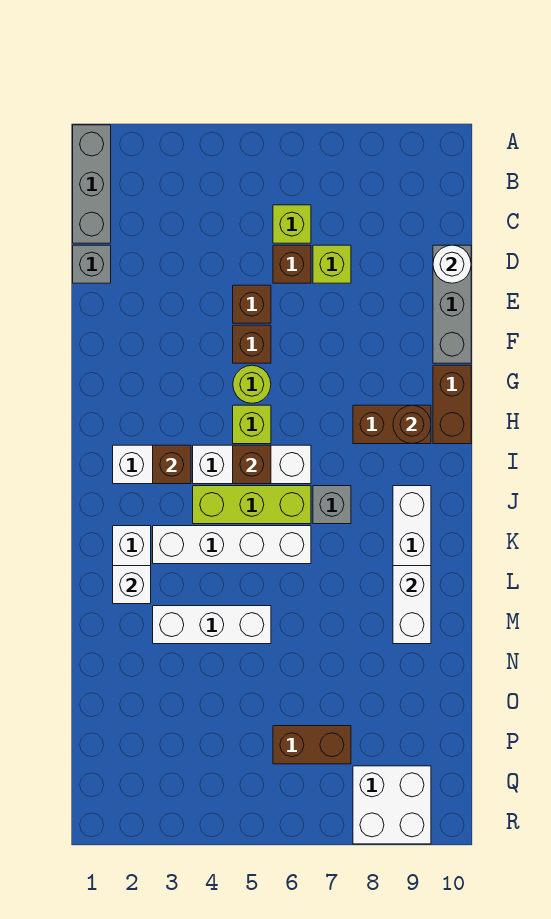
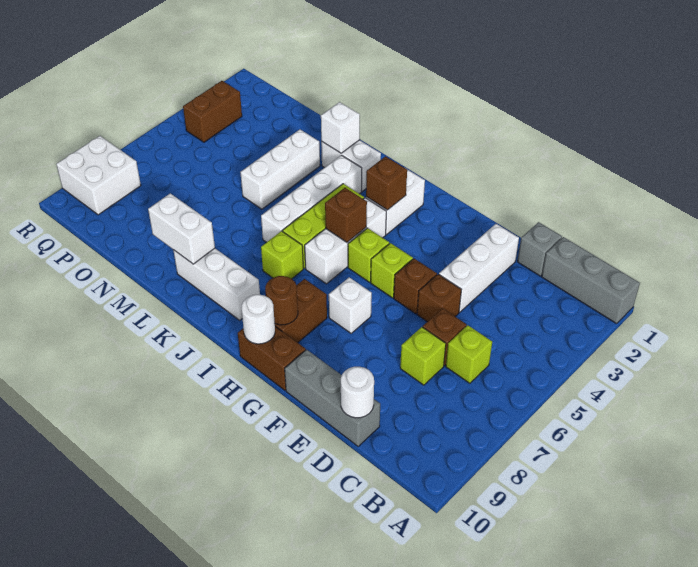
none -> white brick E2:E4 level 1
lime round brick G5 level 1 -> lime brick G5 level 1
none -> white brick G7 level 1
none -> white round brick H10 level 2
grey brick J7 level 1 -> lime brick J7 level 1
brown brick P6:P7 level 1 -> brown brick Q3:Q4 level 1

